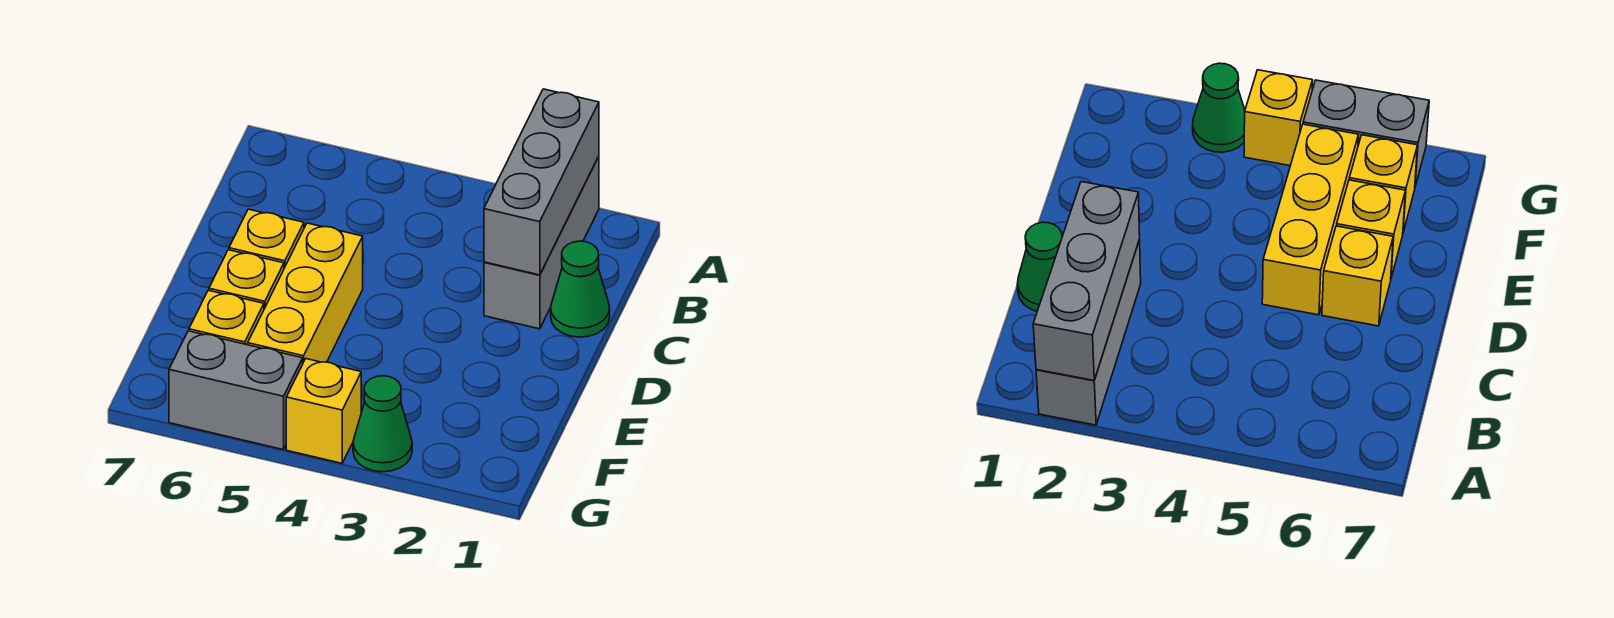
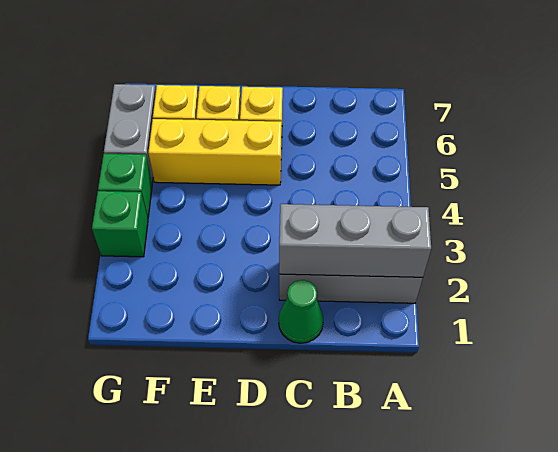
green cone G3 level 1 -> green brick G3 level 1
yellow brick G4 level 1 -> green brick G4 level 1

